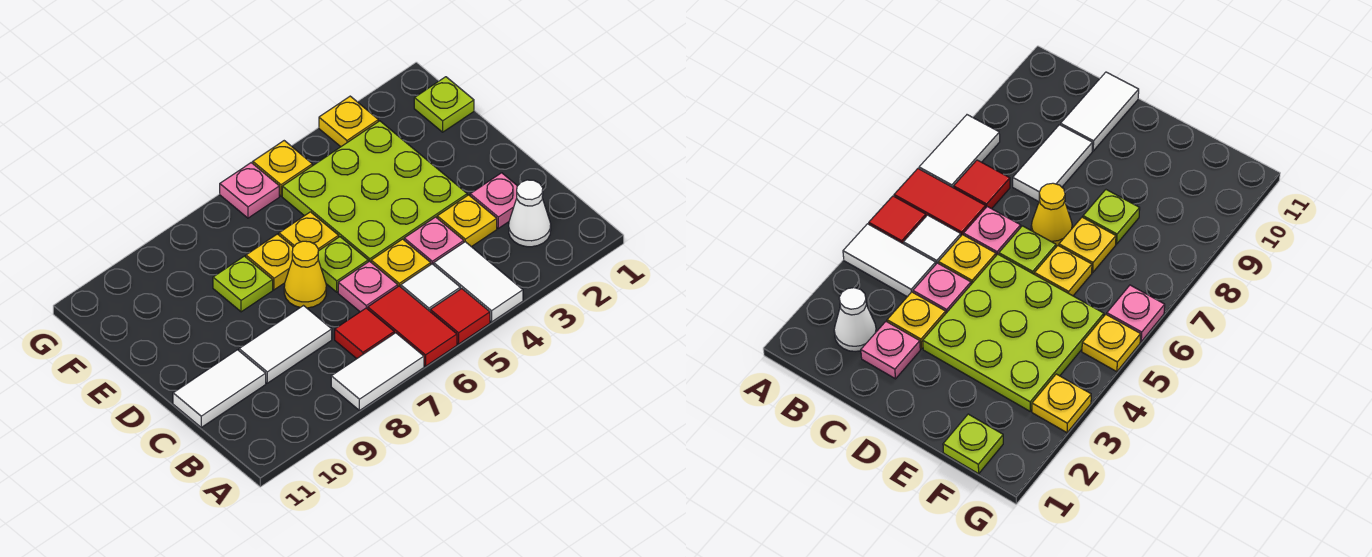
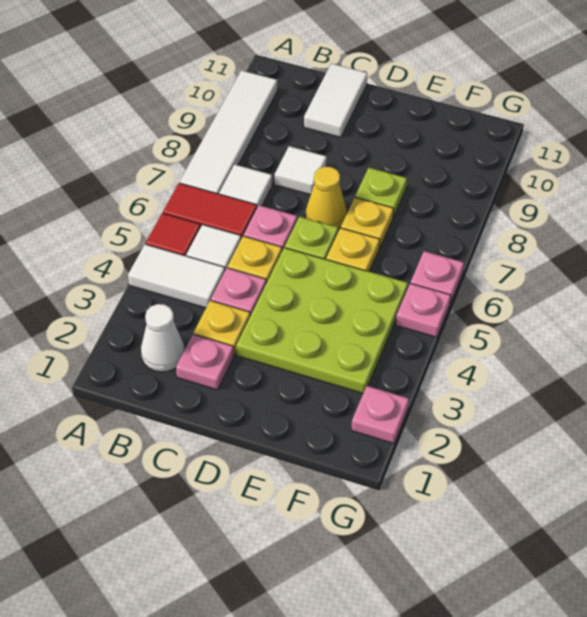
white tile A7:A8 level 1 -> white tile A7:A10 level 1
red tile B7 level 1 -> white tile B7 level 1
white tile C8:C9 level 1 -> white tile C8 level 1
lime plate F1 level 1 -> none
none -> pink plate G2 level 1
yellow plate G3 level 1 -> none
yellow plate G5 level 1 -> pink plate G5 level 1

